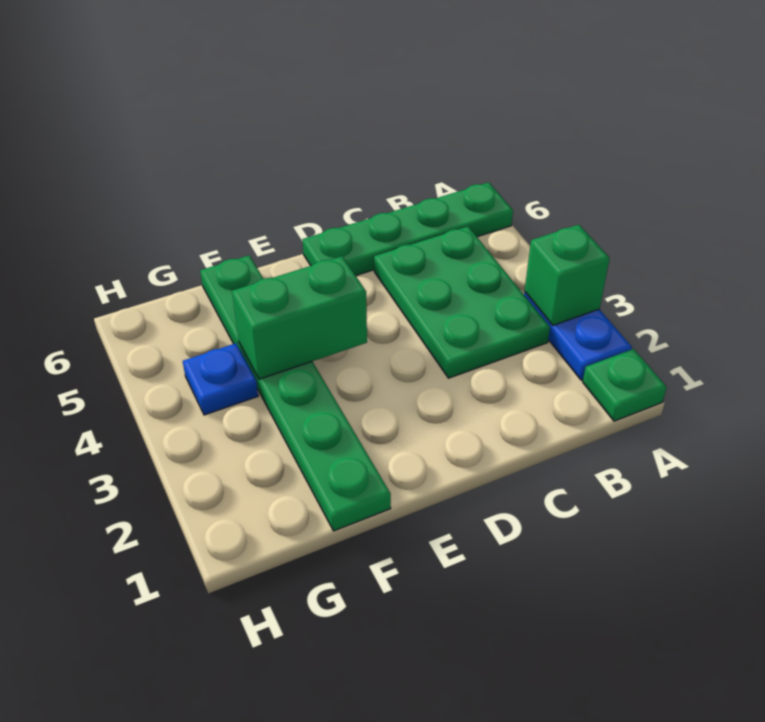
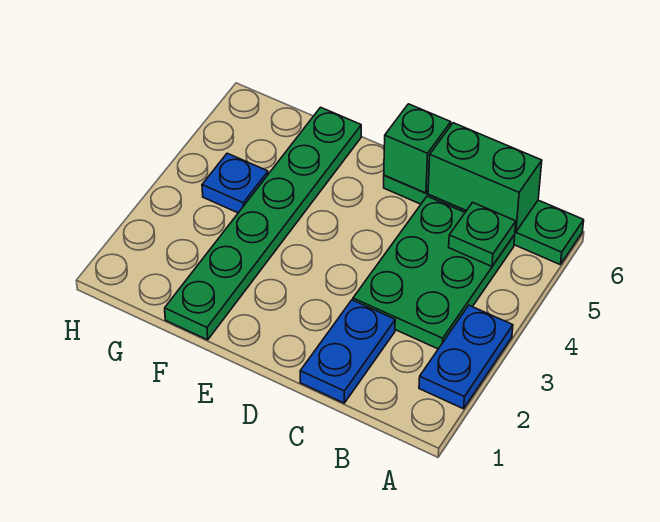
green plate A1 level 1 -> green plate B5 level 2
green brick A3 level 2 -> green brick D6 level 2
none -> blue plate C1:C2 level 1
green brick E4:F4 level 2 -> green brick B6:C6 level 2

